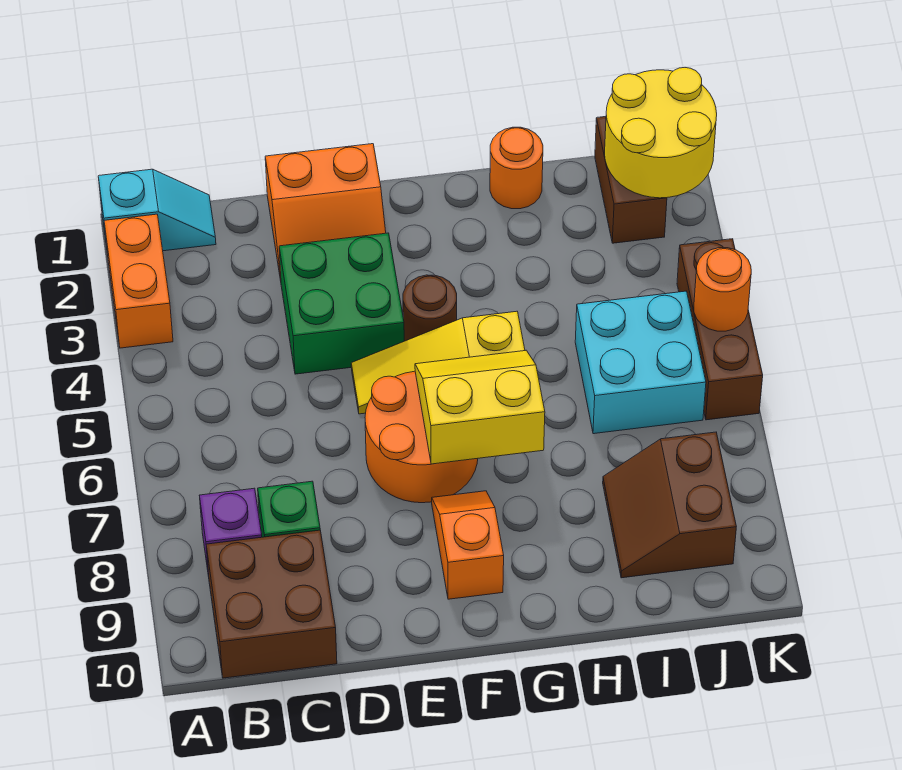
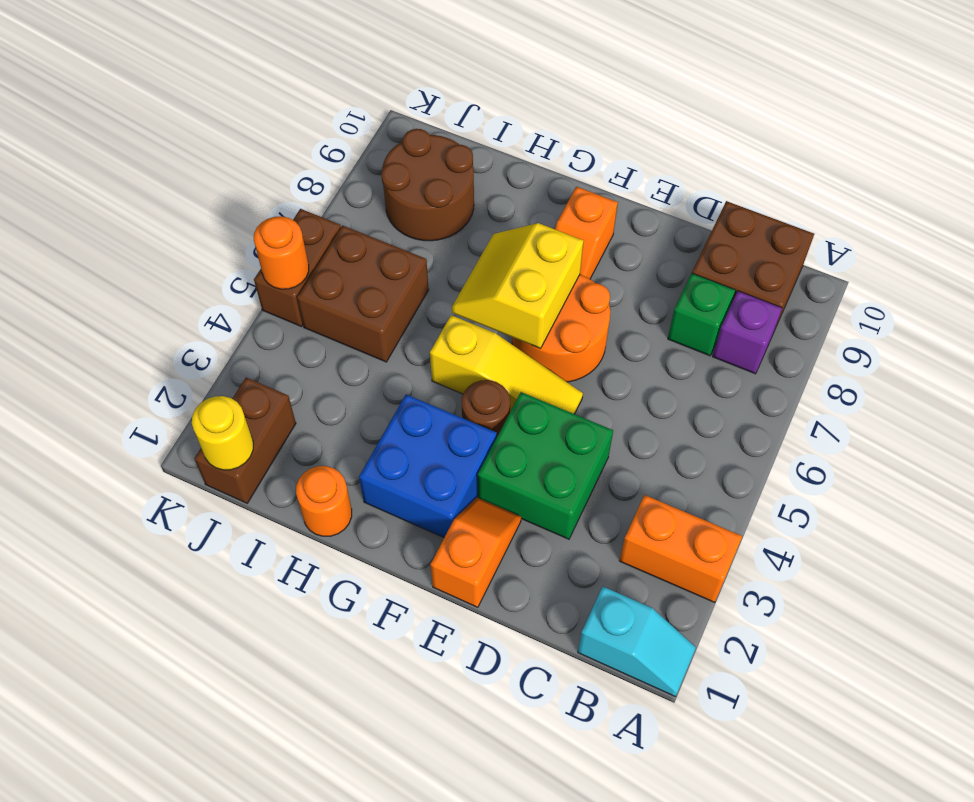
cyan slope A1:B1 level 1 top A -> cyan slope A1:B1 level 1 top B
orange brick A2:A3 level 1 -> orange brick A3:B3 level 1
orange slope D1:E2 level 1 top 1 -> orange slope E1:E2 level 1 top 1
none -> blue brick F2:G3 level 1
yellow slope F6:G7 level 2 top 7 -> yellow slope F6:G7 level 2 top F
cyan brick I5:J6 level 1 -> brown brick I5:J6 level 1
brown slope I8:J9 level 1 top J -> brown round brick I8:J9 level 1
yellow round brick J1:K2 level 2 -> yellow round brick J1 level 2
brown brick K4:K6 level 1 -> brown brick K5:K6 level 1

